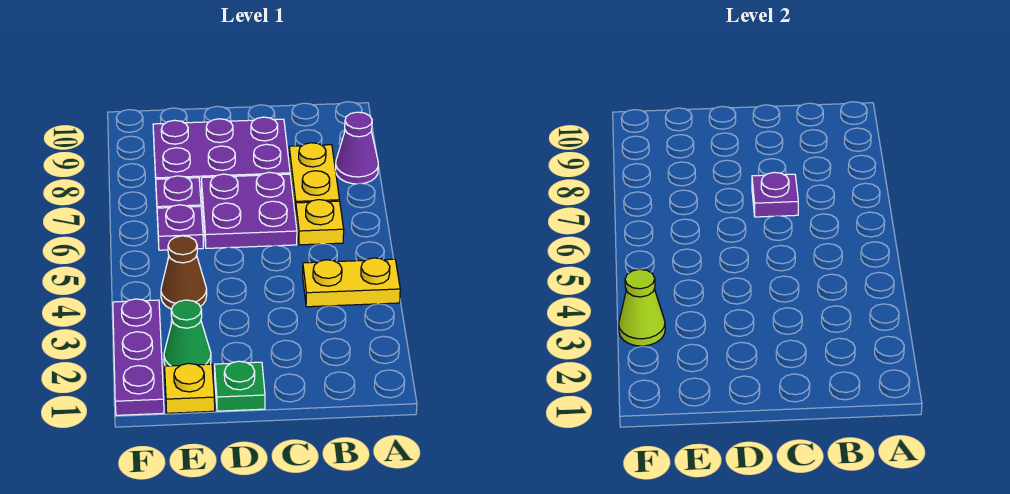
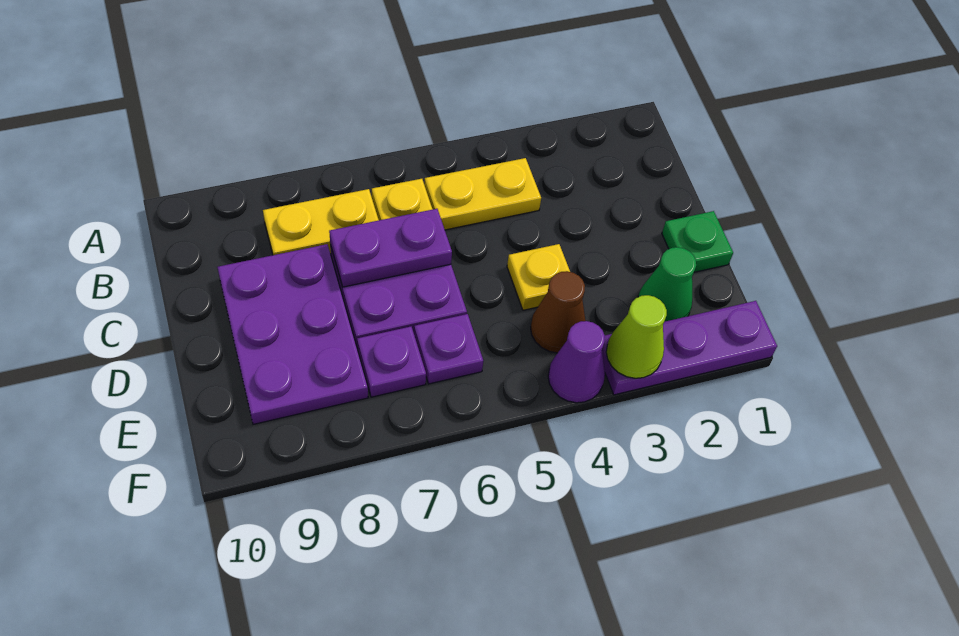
yellow plate A4:B4 level 1 -> yellow plate B4:B5 level 1
purple cone A8 level 1 -> purple cone F4 level 1
purple plate C7 level 2 -> purple plate C6:C7 level 2
yellow plate E1 level 1 -> yellow plate D4 level 1

